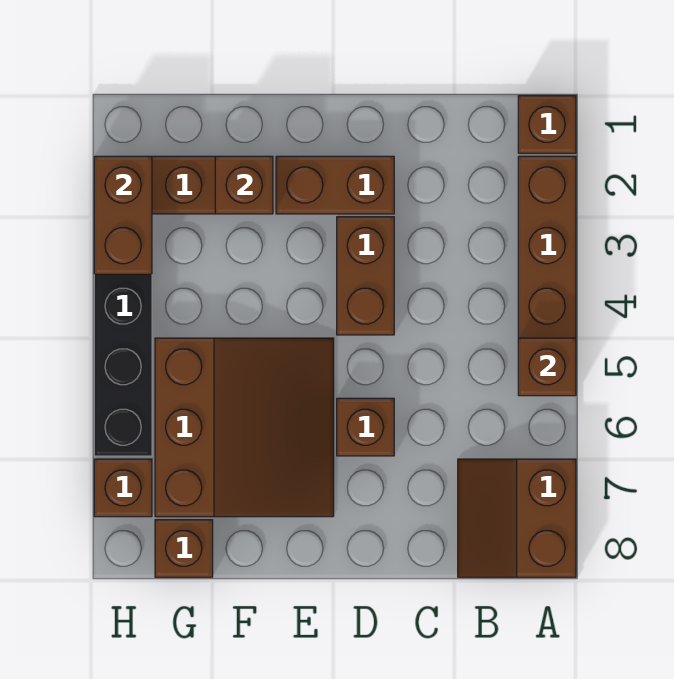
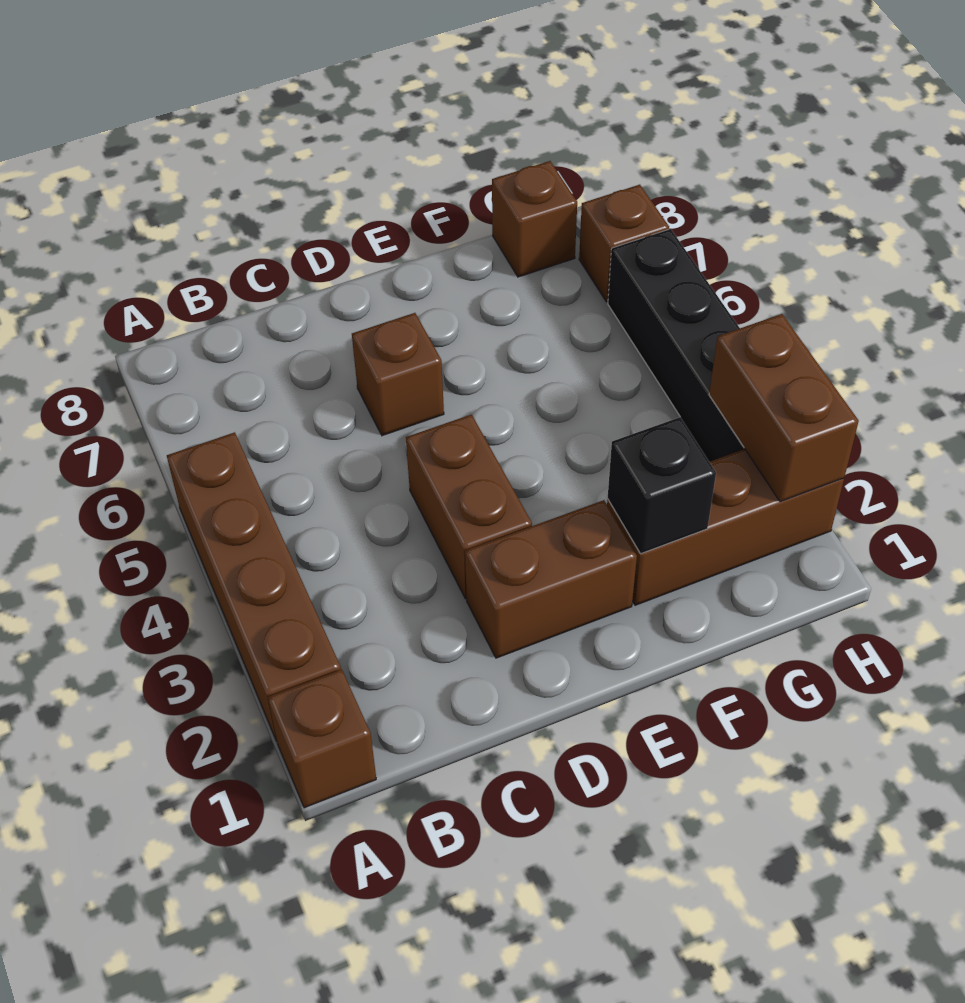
brown brick A5 level 2 -> none
brown slope A7:B8 level 1 top A -> none
brown slope E5:G7 level 1 top G -> none
brown brick F2 level 2 -> black brick F2 level 2

